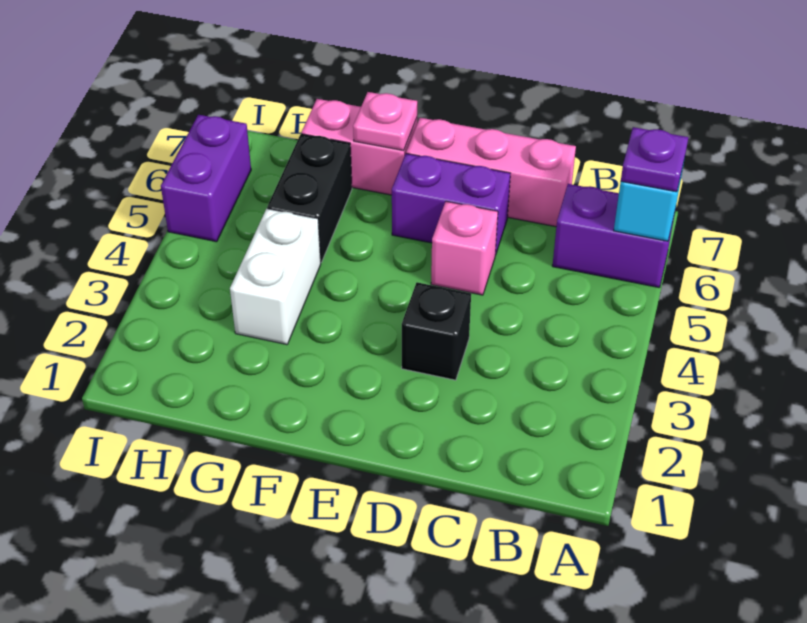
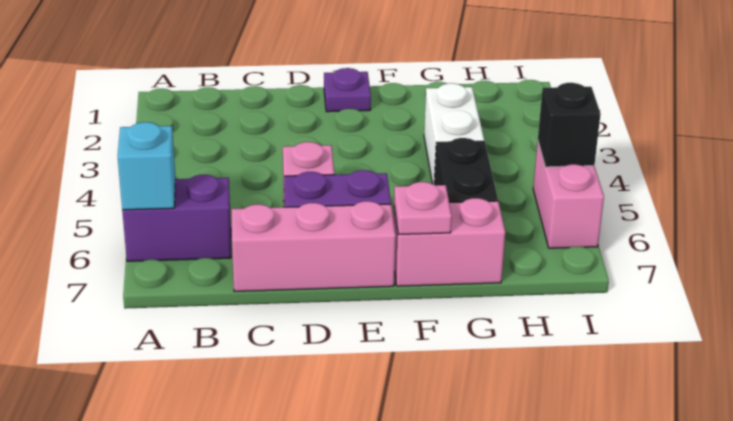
purple plate A6 level 3 -> purple plate E1 level 1
black brick D3 level 1 -> black brick I5 level 2
purple brick I5:I6 level 1 -> pink brick I5:I6 level 1

